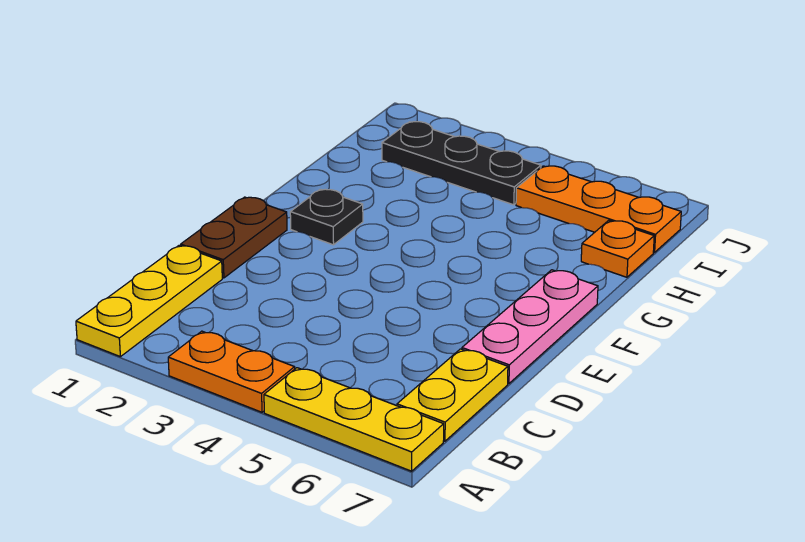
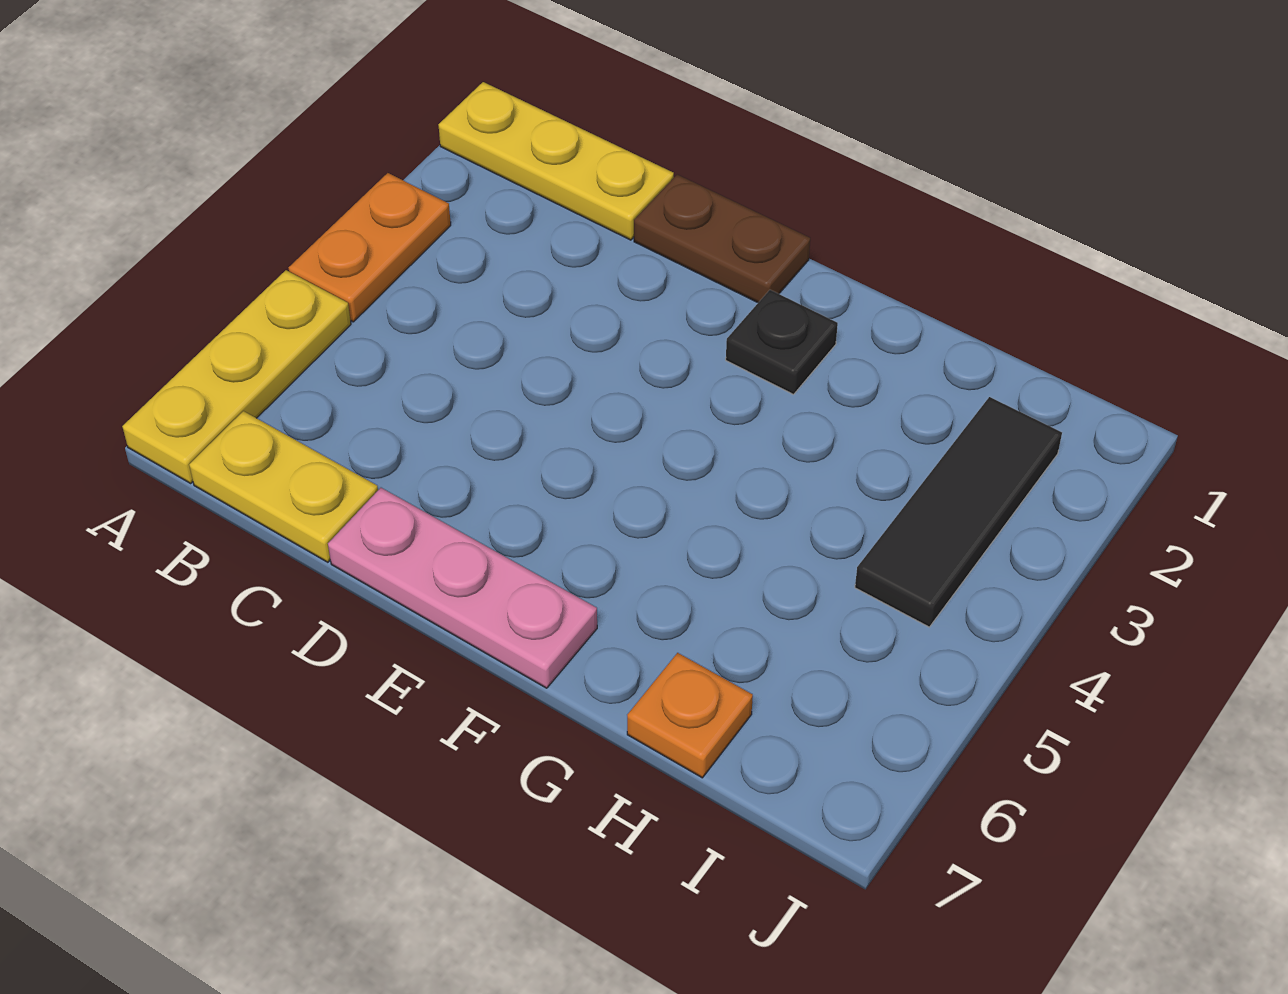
black plate I2:I4 level 1 -> black tile I2:I4 level 1
orange plate I5:I7 level 1 -> none

